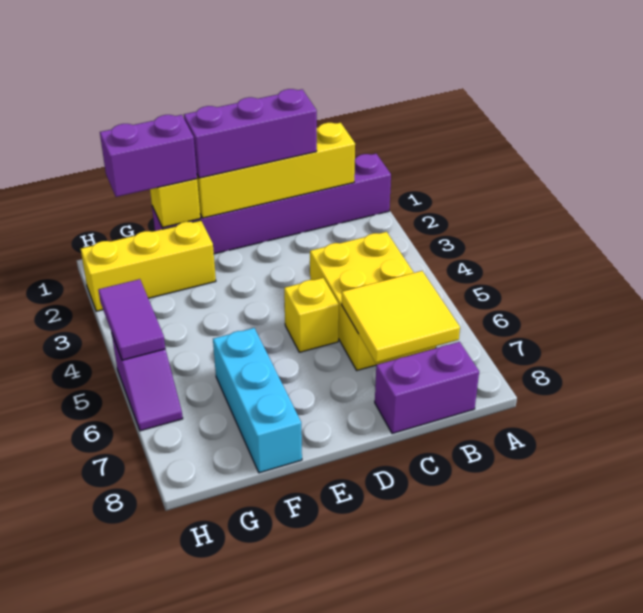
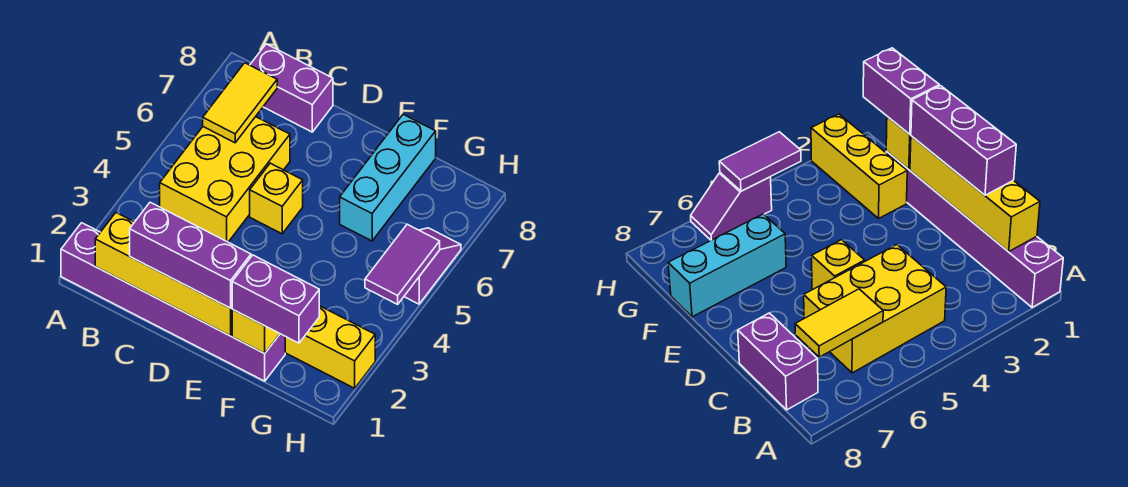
yellow tile B6:C7 level 2 -> yellow tile B6:B7 level 2

